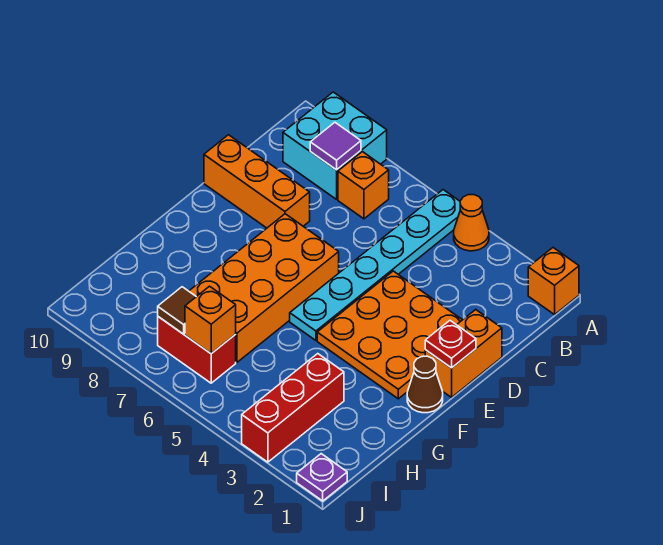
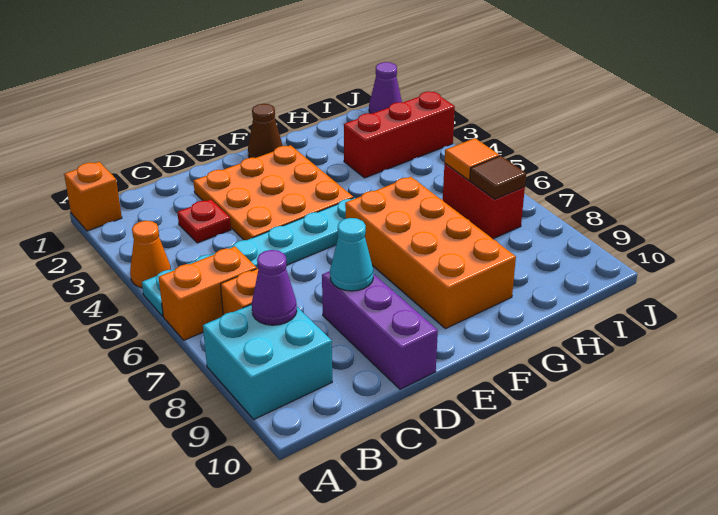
purple tile B8 level 2 -> purple cone B8 level 2
orange brick D1:E1 level 1 -> orange brick A6:B6 level 1
orange brick D8:D10 level 1 -> purple brick D8:D10 level 1
none -> cyan cone D8 level 2
red plate E1 level 2 -> red plate C3 level 1
orange brick E6:H7 level 1 -> orange brick F6:G9 level 1
orange brick I6 level 2 -> orange tile I6 level 2
purple plate J1 level 1 -> purple cone J1 level 1

